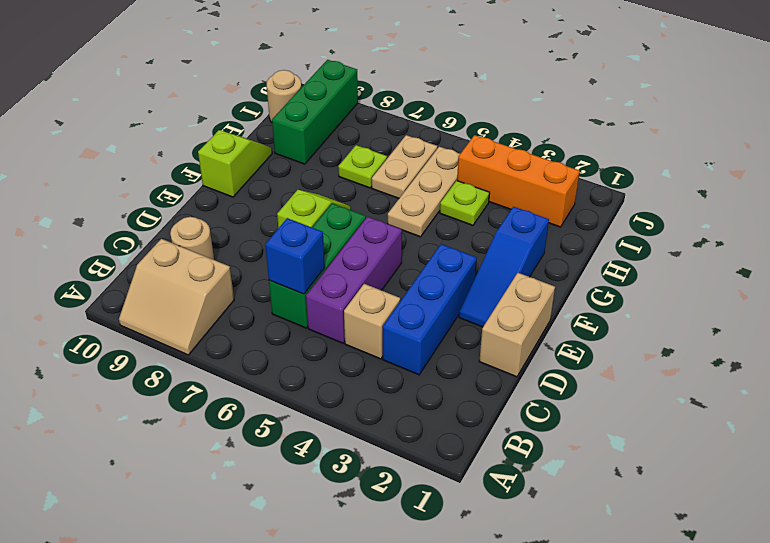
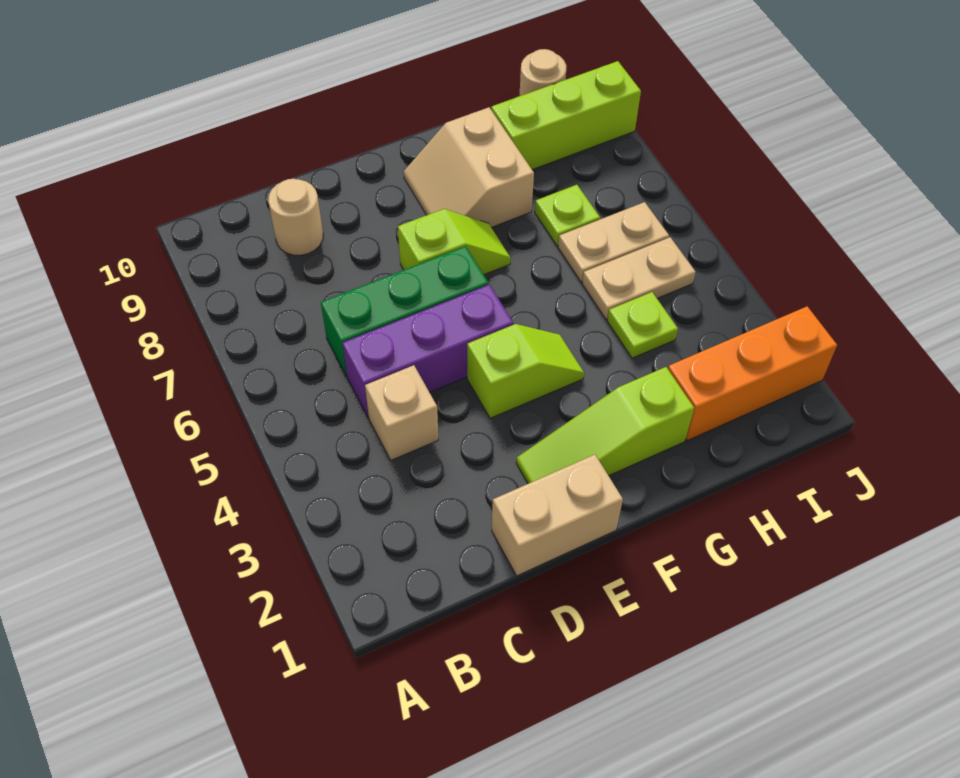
tan slope A8:B9 level 1 top B -> tan slope F8:G9 level 1 top G
blue brick C3:E3 level 1 -> none
blue brick C6 level 2 -> none
blue slope E2:G2 level 1 top G -> lime slope E2:G2 level 1 top G
lime slope F10:G10 level 1 top F -> lime slope E4:F4 level 1 top E
tan plate G5:I5 level 1 -> tan plate H5:I5 level 1
green brick H9:J9 level 1 -> lime brick H9:J9 level 1
orange brick I2:I4 level 1 -> orange brick H2:J2 level 1

